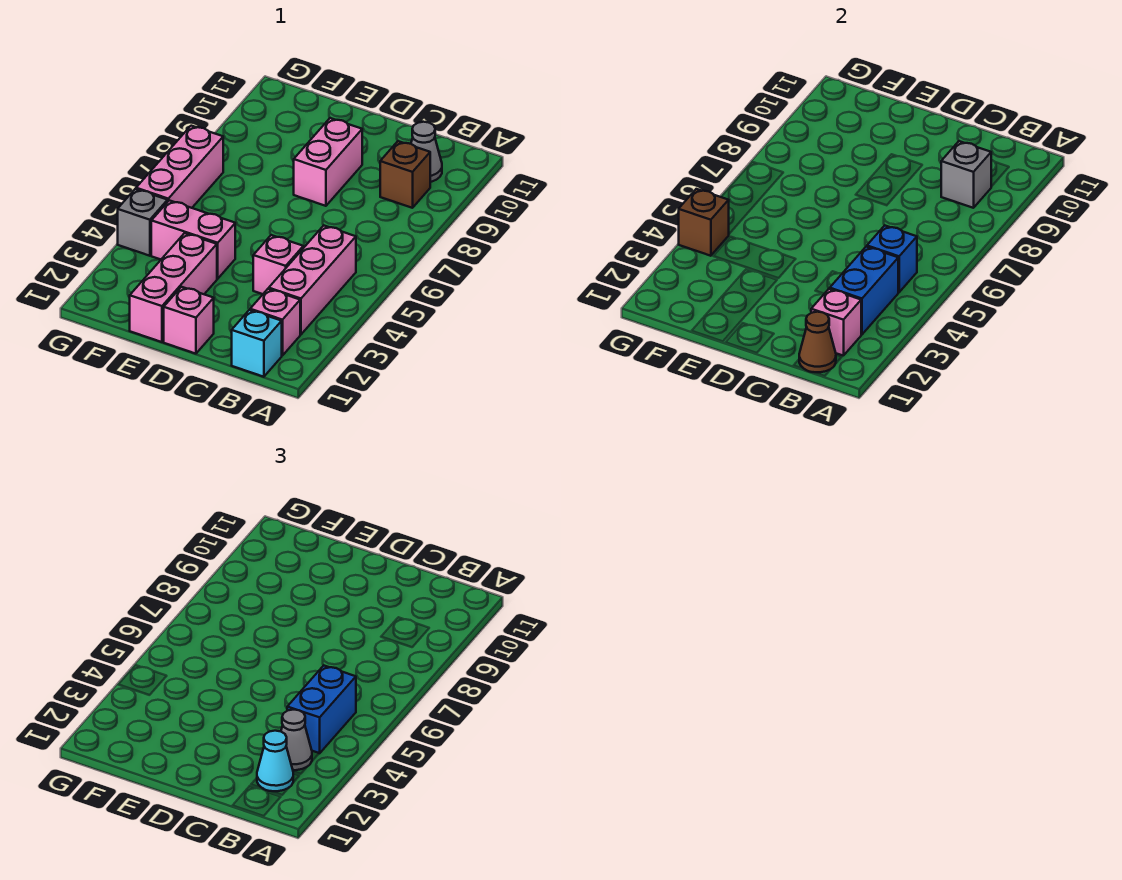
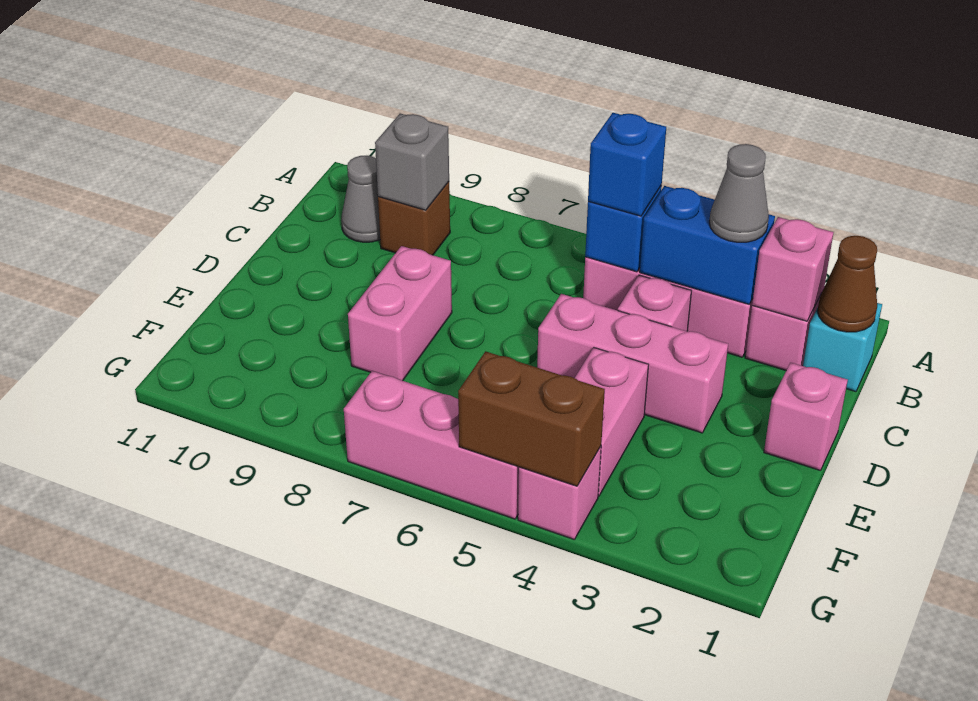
cyan cone B2 level 3 -> none
blue brick B4:B5 level 3 -> blue brick B5 level 3
pink brick D8:D9 level 1 -> pink brick D8:E8 level 1
pink brick E1:E3 level 1 -> pink brick D3:D5 level 1
grey brick G4 level 1 -> pink brick G4 level 1
brown brick G4 level 2 -> brown brick G4:G5 level 2

